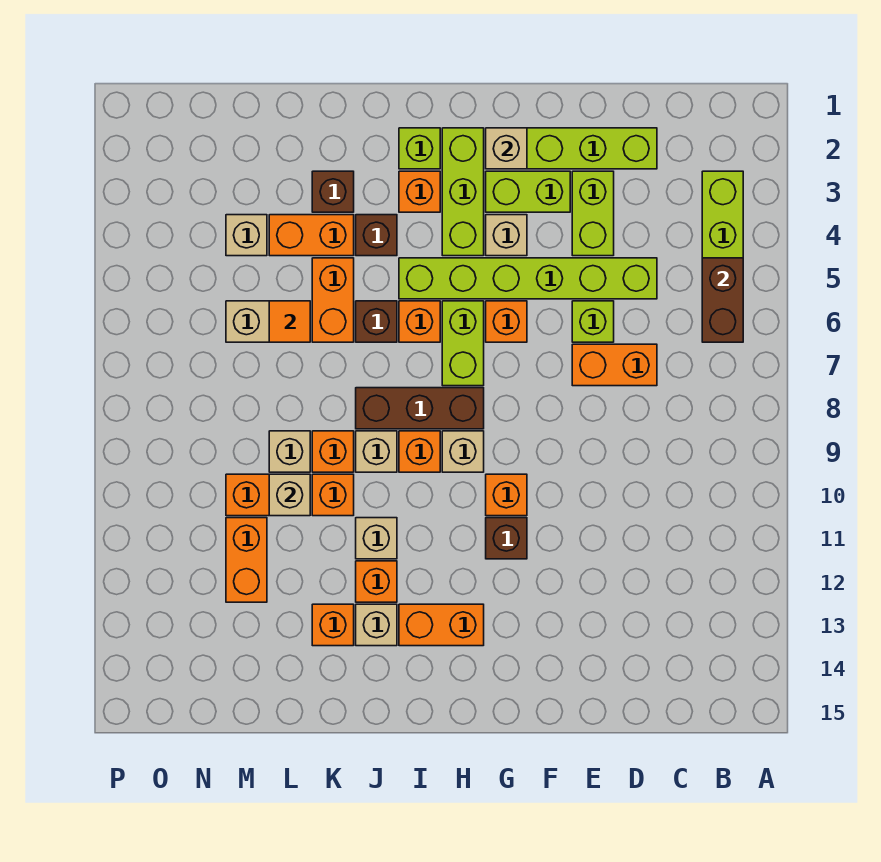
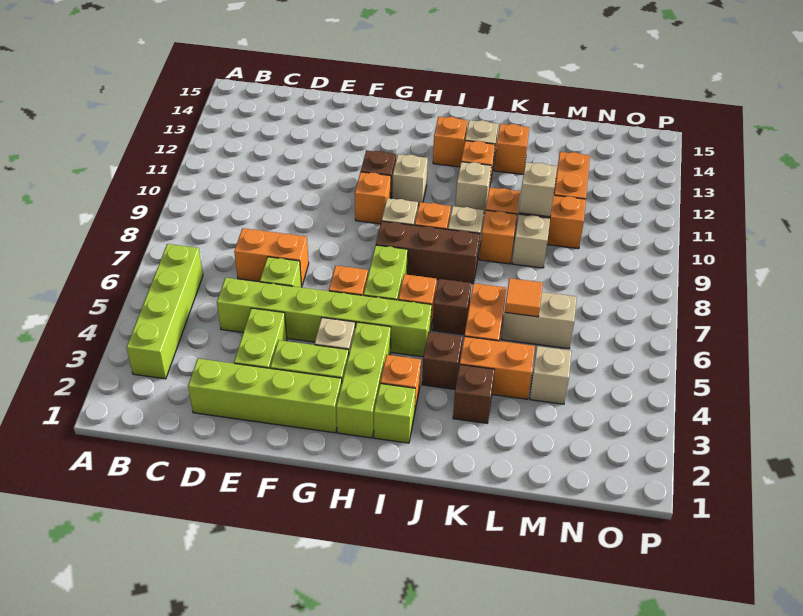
brown brick B5:B6 level 2 -> none
tan brick G2 level 2 -> tan brick H11 level 1
orange brick H13:I13 level 1 -> orange brick I13 level 1

